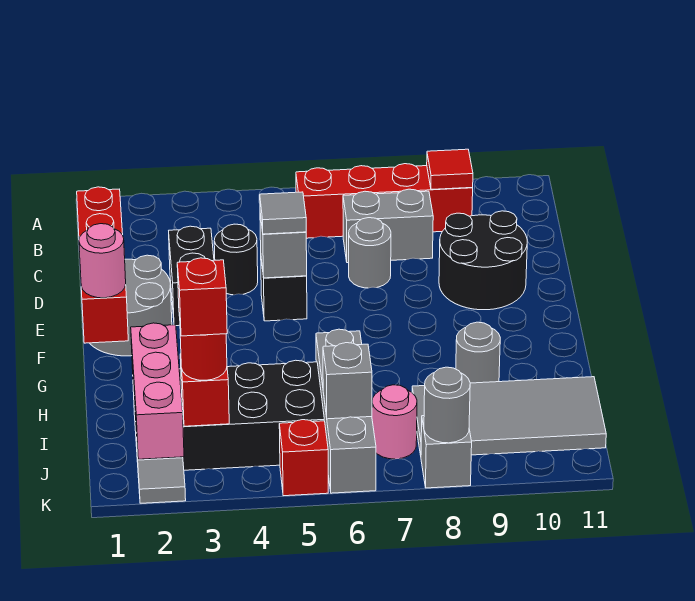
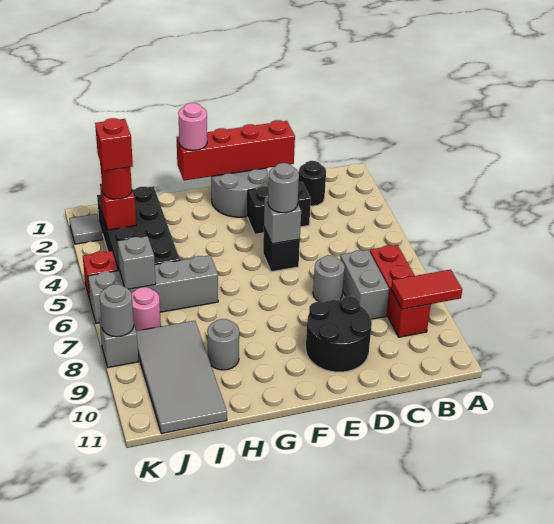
red brick B6:B9 level 1 -> red brick B7:B9 level 1
red tile B9 level 2 -> red tile A9:B9 level 2
black round brick D4 level 1 -> black round brick C2 level 1
grey tile E5 level 3 -> grey round brick E5 level 3
pink brick I2:K2 level 2 -> none

